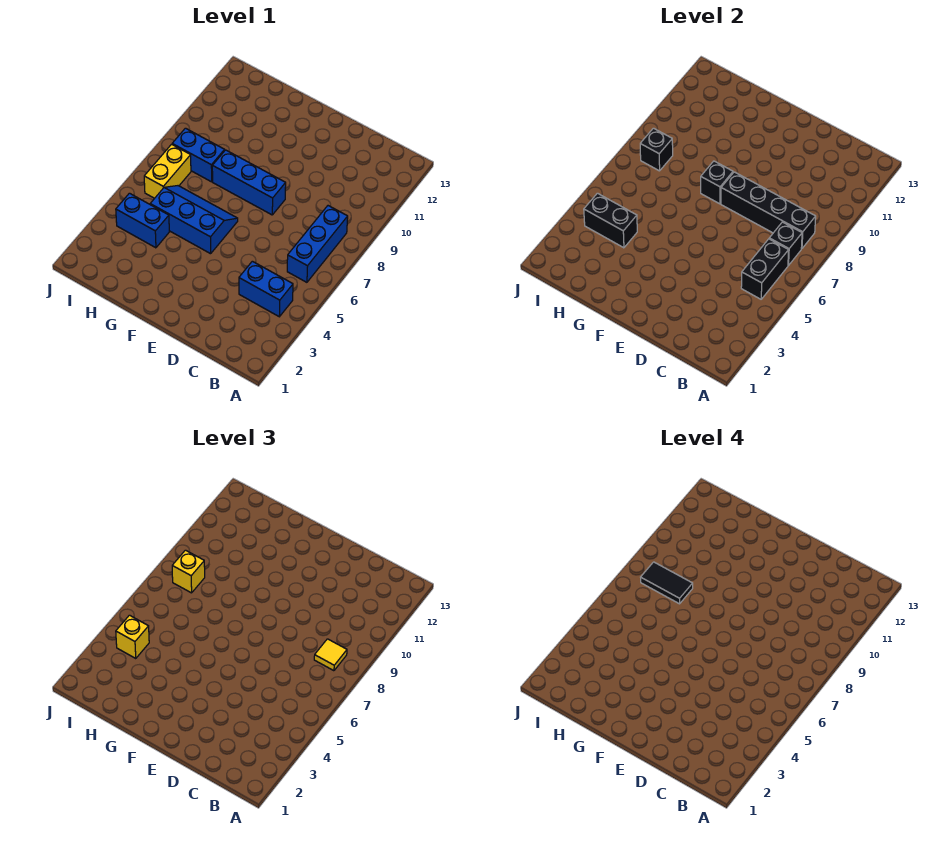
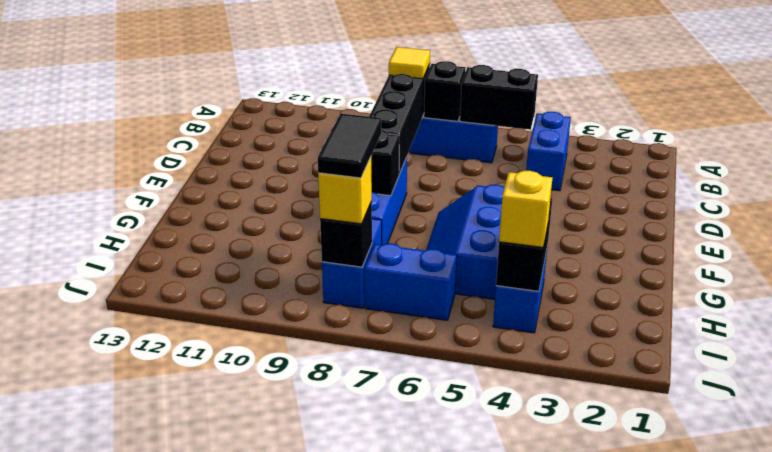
yellow brick I6:I7 level 1 -> blue brick I6:I7 level 1

